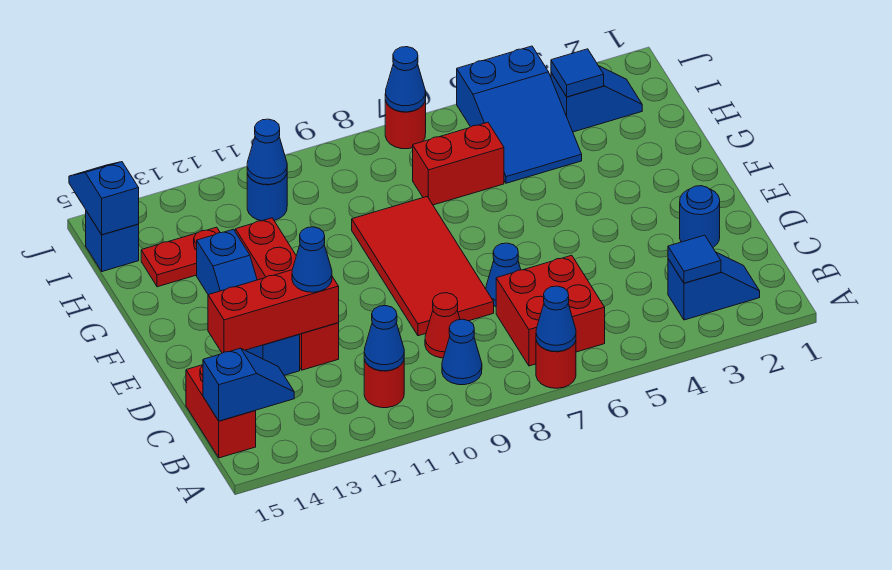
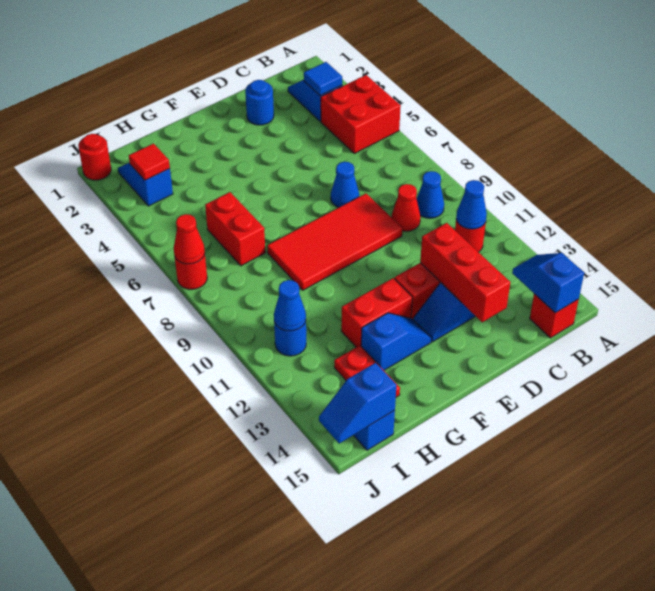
red round brick A7 level 1 -> red round brick J1 level 1
blue cone A7 level 2 -> none
red brick B6:C7 level 1 -> red brick A4:B5 level 1
red brick B15:C15 level 1 -> red brick B15 level 1
blue cone D12 level 3 -> none
blue slope H4:J5 level 1 top J -> none
blue tile I3 level 2 -> red tile I3 level 2
blue cone J7 level 2 -> red cone J7 level 2

